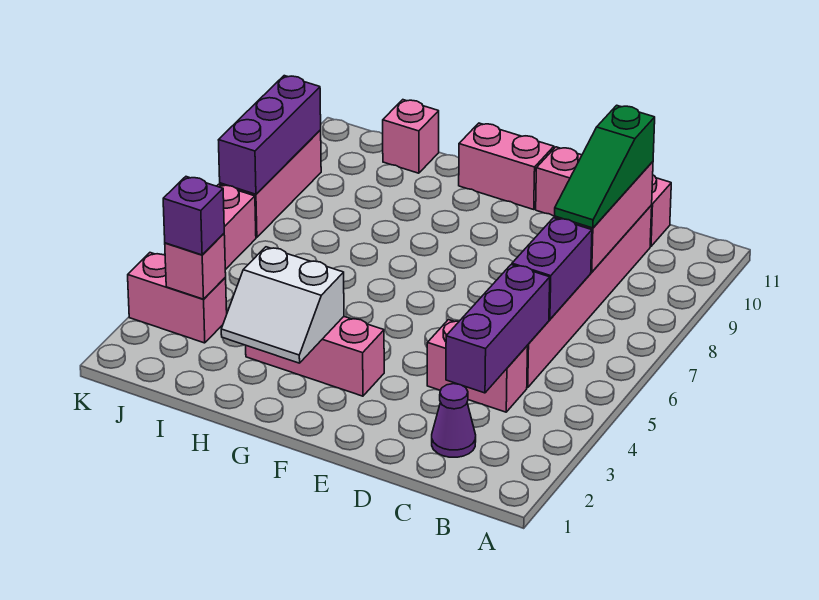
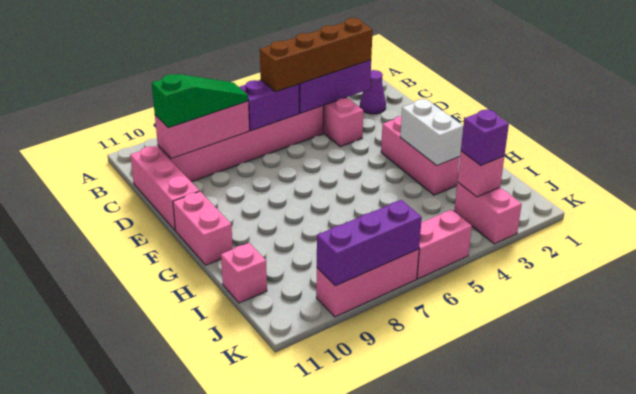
none -> brown brick C3:C6 level 3

